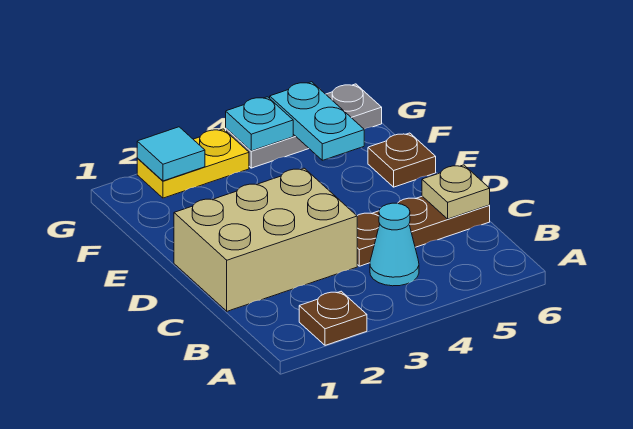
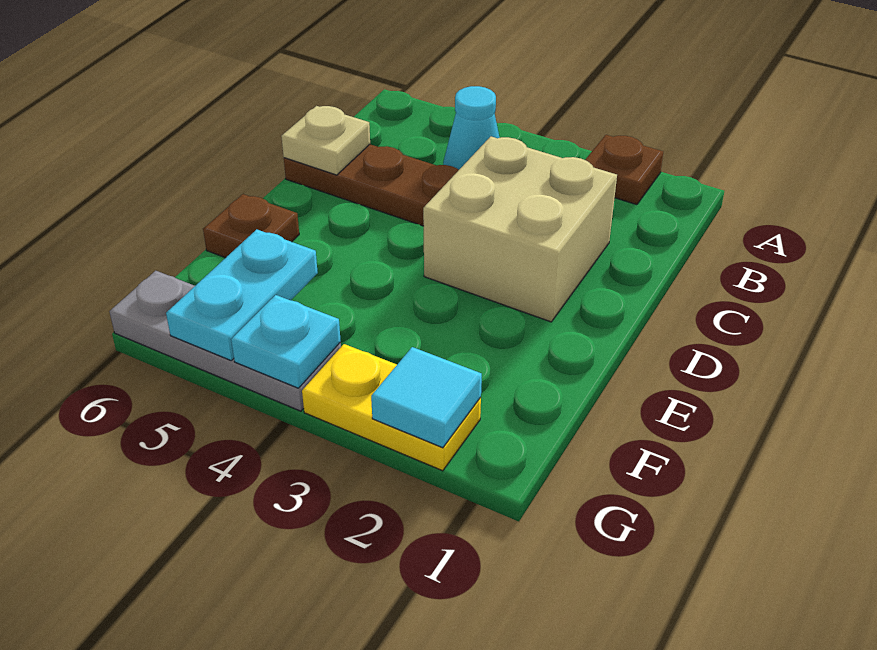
tan brick C1:D3 level 1 -> tan brick C2:D3 level 1

